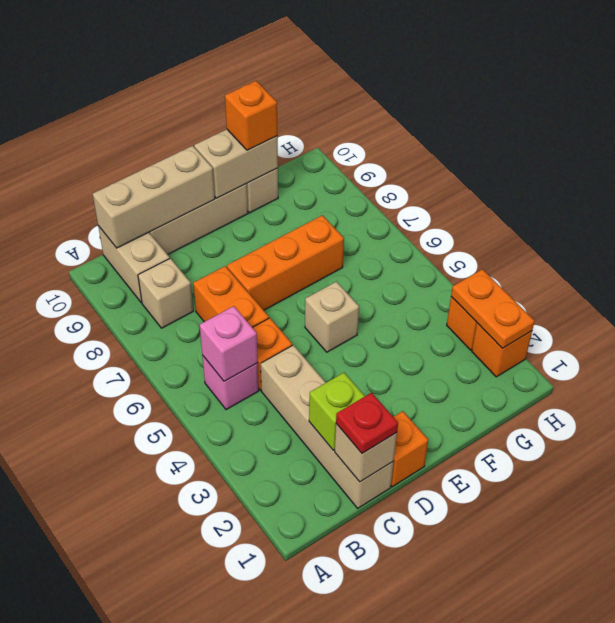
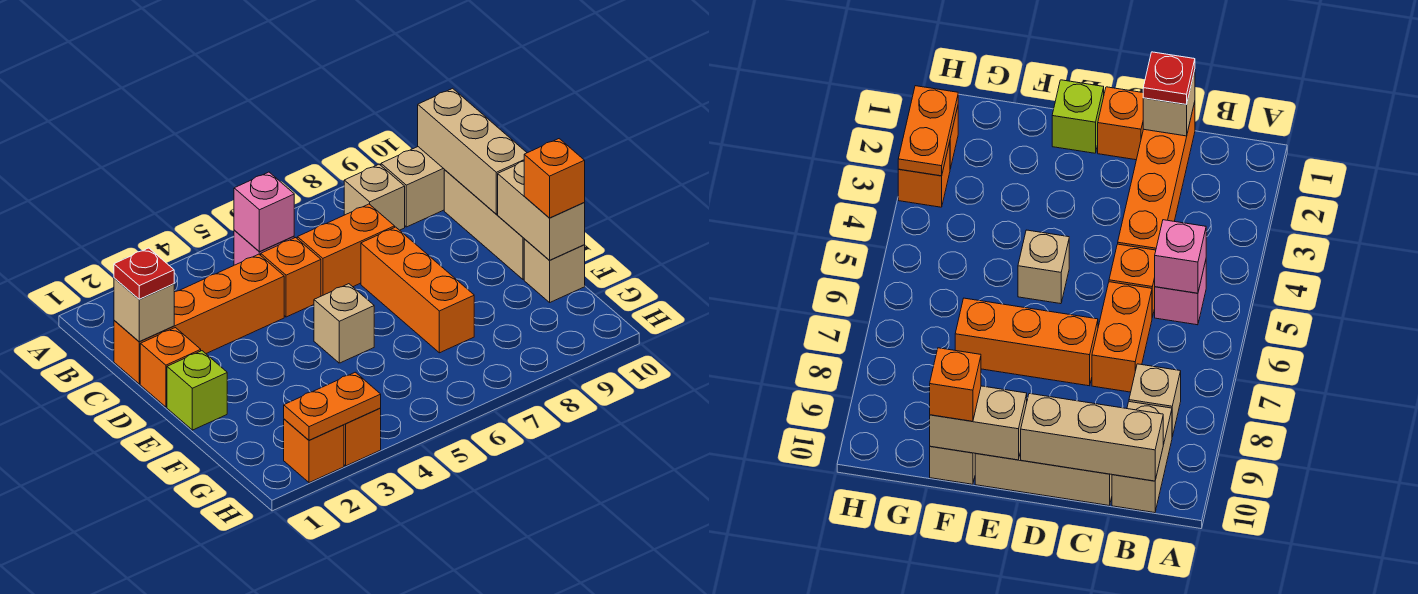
tan brick C1:C4 level 1 -> orange brick C1:C4 level 1
lime brick C2 level 2 -> lime brick E1 level 1

